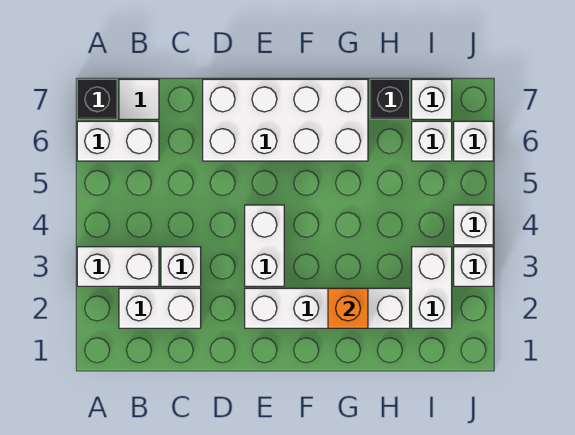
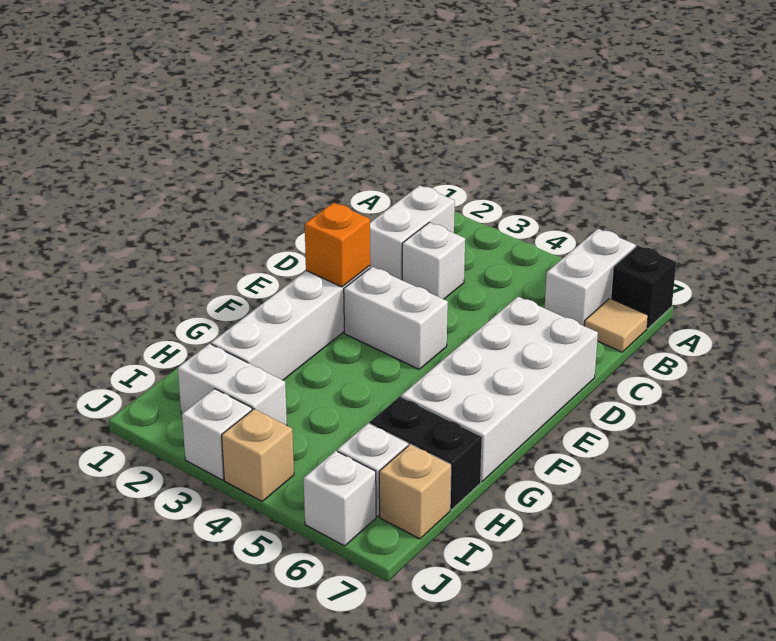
white brick A3:B3 level 1 -> none
white tile B7 level 1 -> tan tile B7 level 1
orange brick G2 level 2 -> orange brick E2 level 2
black brick H7 level 1 -> black brick H6:H7 level 1
white brick I7 level 1 -> tan brick I7 level 1
white brick J4 level 1 -> tan brick J4 level 1

